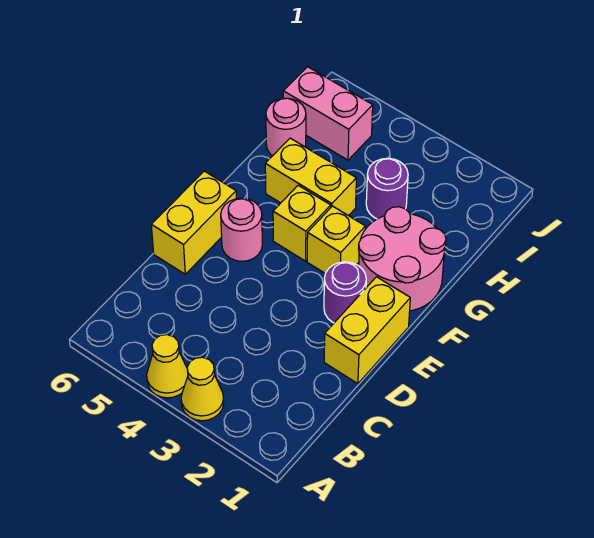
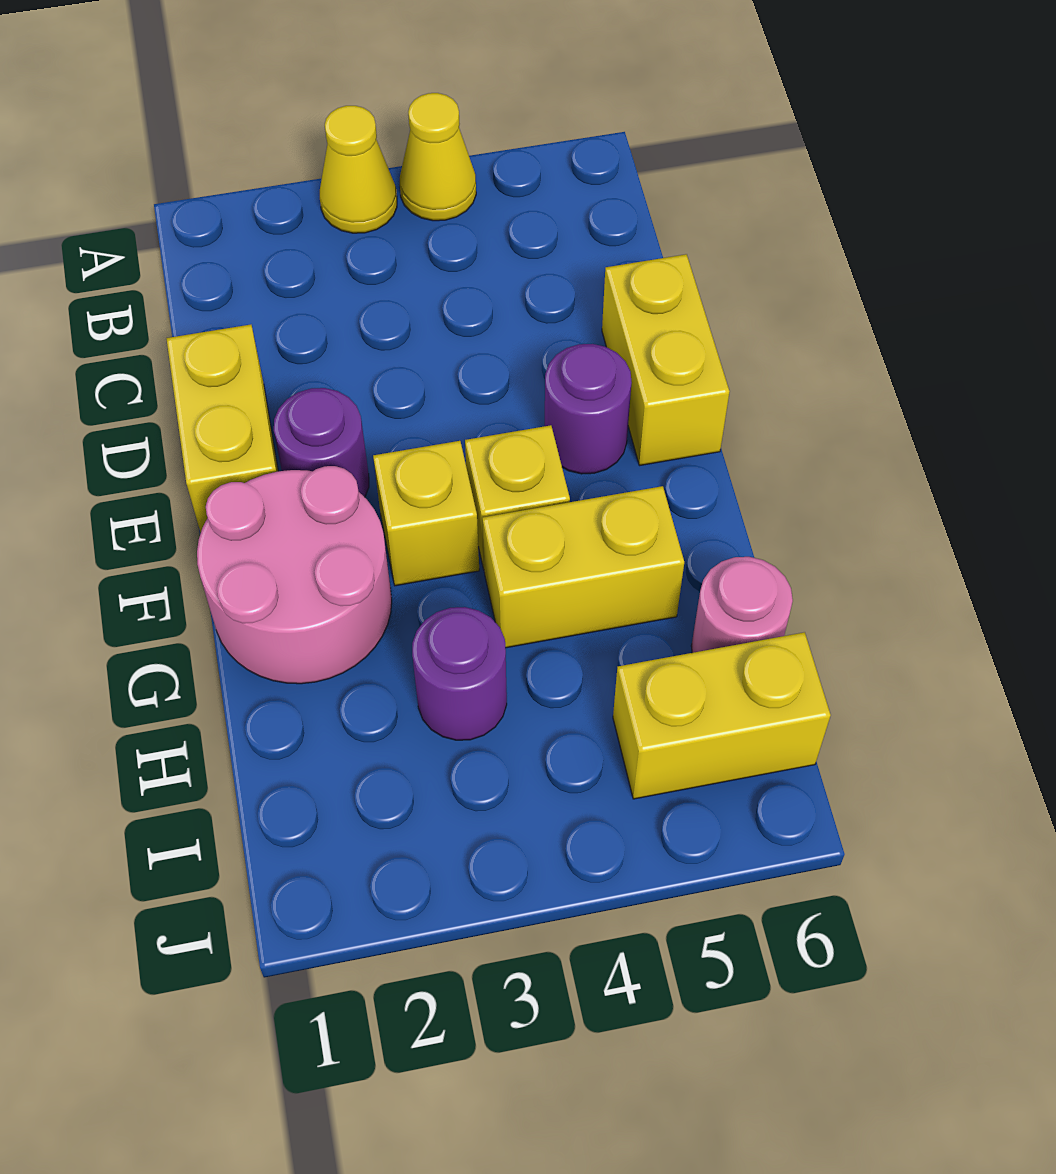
pink round brick E5 level 1 -> purple round brick E5 level 1
pink brick I5:I6 level 1 -> yellow brick I5:I6 level 1

